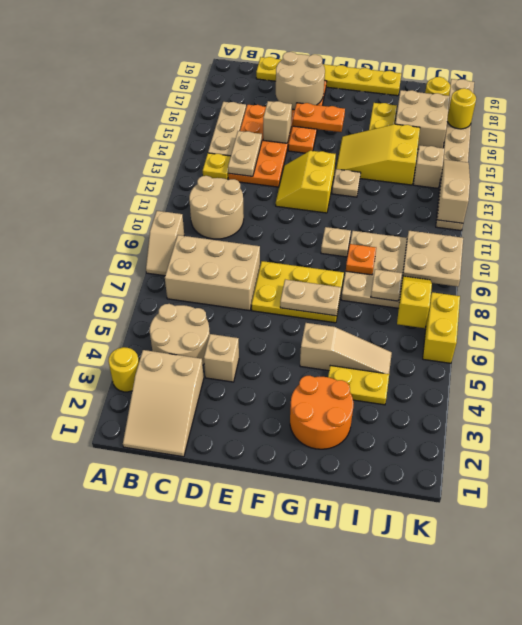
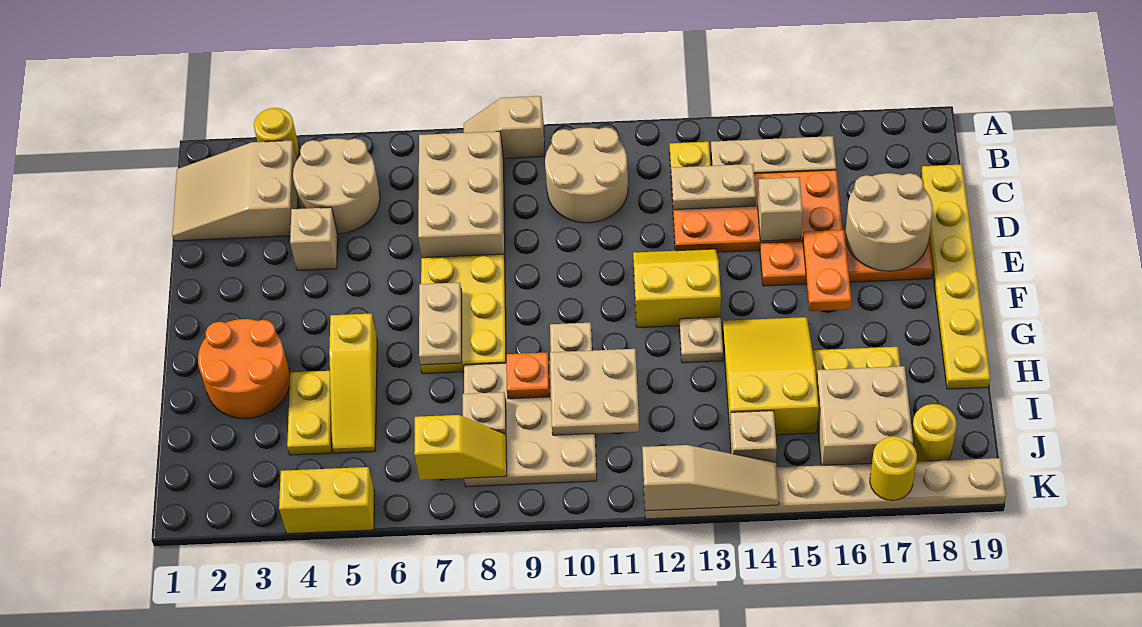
tan slope G5:I5 level 1 top G -> yellow slope G5:I5 level 1 top G
tan plate J9:K10 level 2 -> tan plate H10:I11 level 2
yellow brick K6:K7 level 1 -> yellow brick K4:K5 level 1

